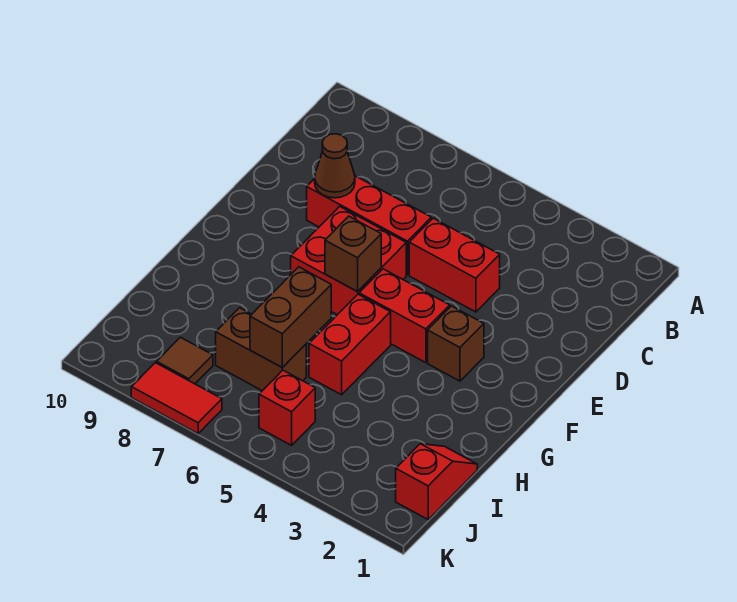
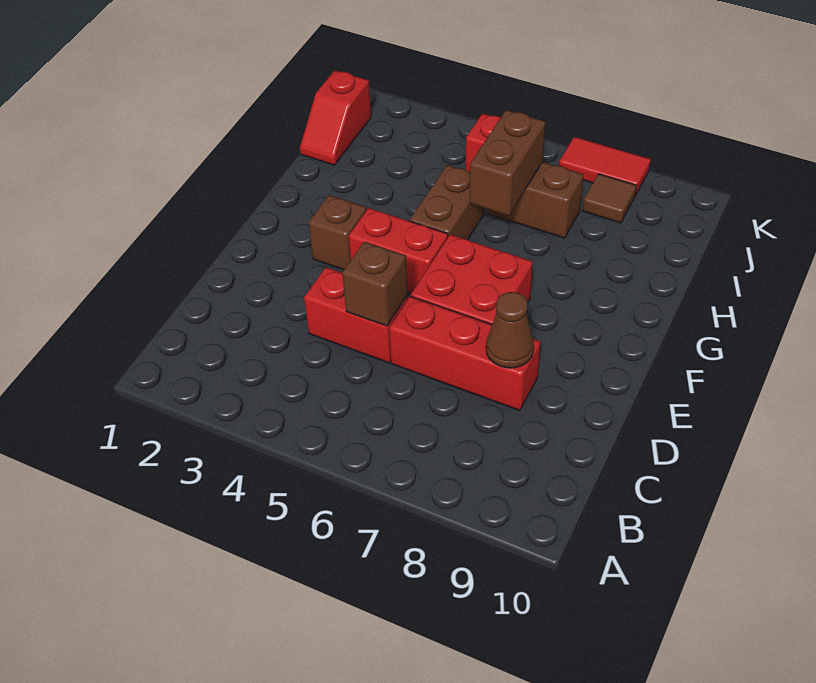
brown brick F6 level 2 -> brown brick D5 level 2
red brick G5:H5 level 1 -> brown brick G5:H5 level 1

